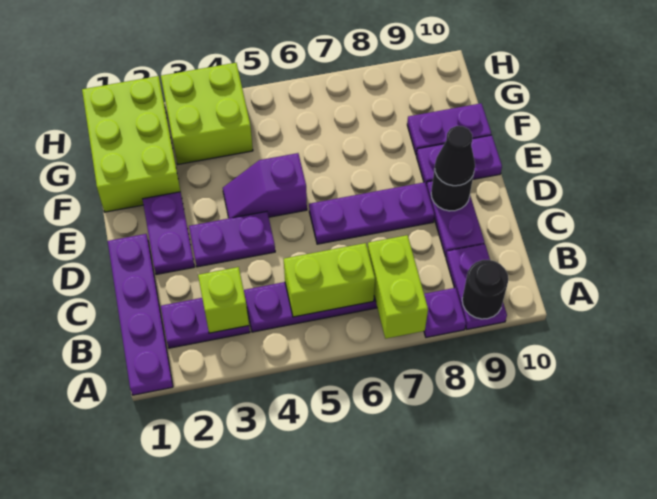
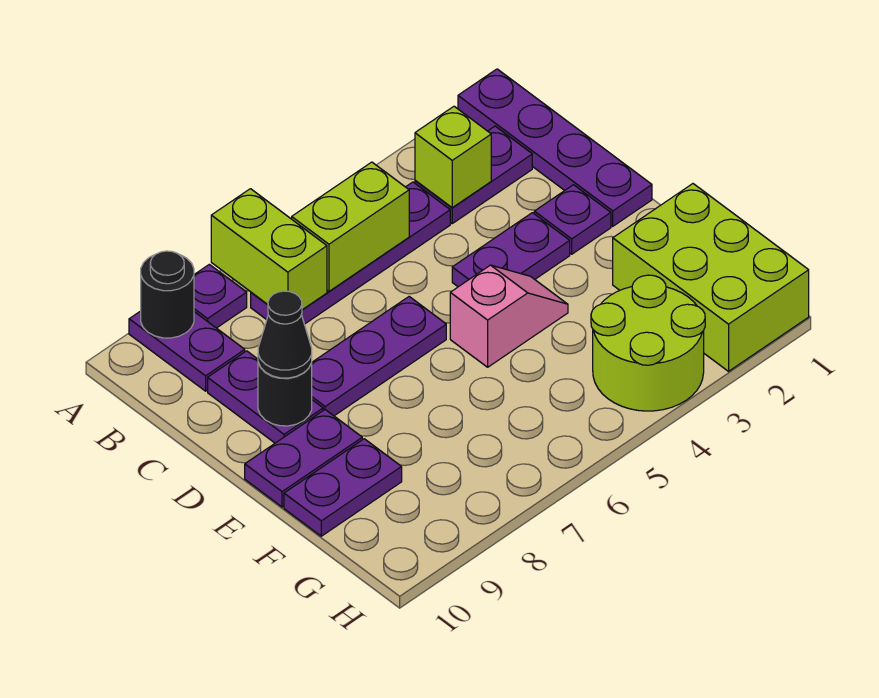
purple plate D2:E2 level 1 -> purple plate D2 level 1
purple slope E4:E5 level 1 top 5 -> pink slope E4:E5 level 1 top 5
lime brick G3:H4 level 1 -> lime round brick G3:H4 level 1

